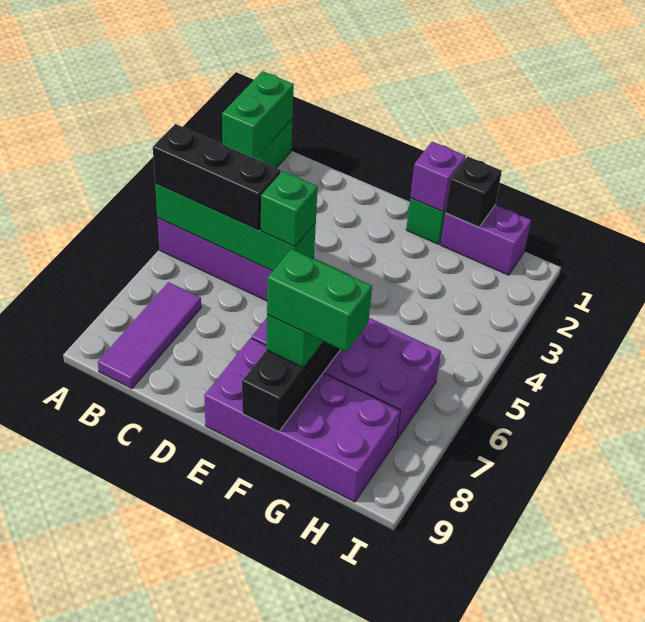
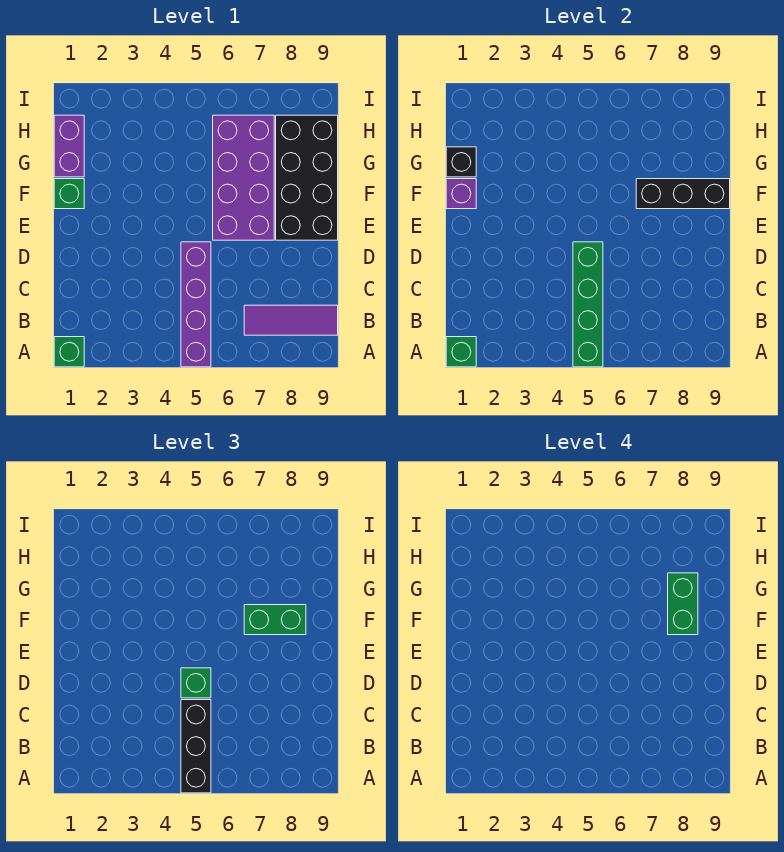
green brick A1:A2 level 2 -> green brick A1 level 2
purple brick E8:H9 level 1 -> black brick E8:H9 level 1

